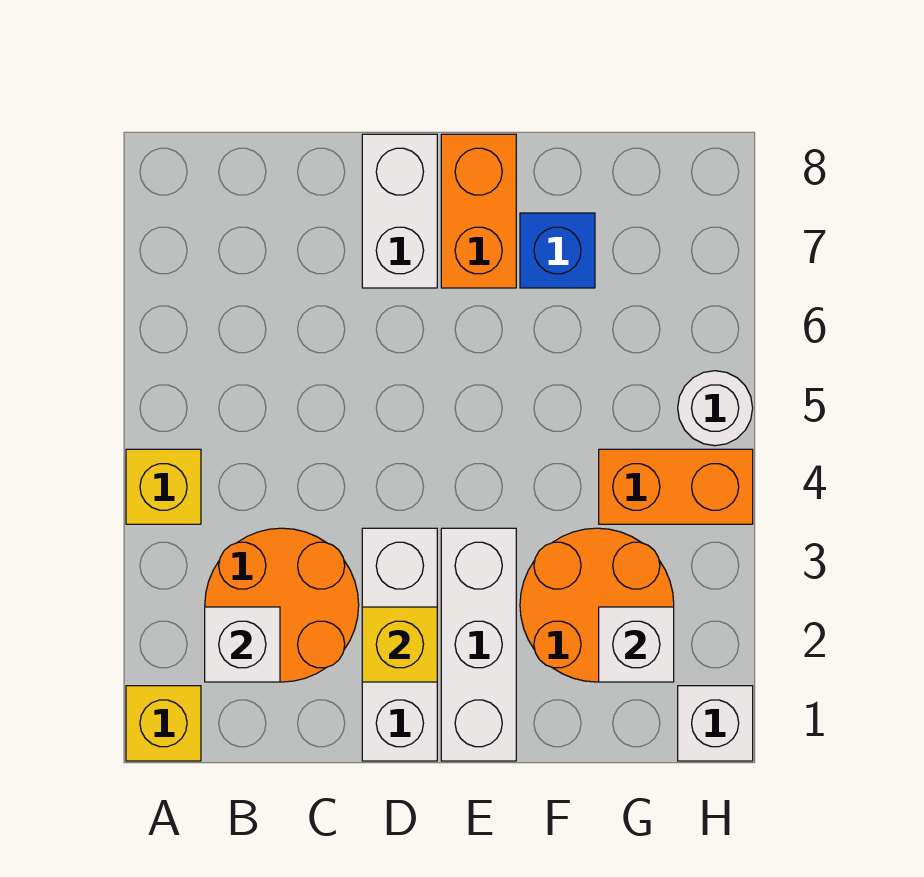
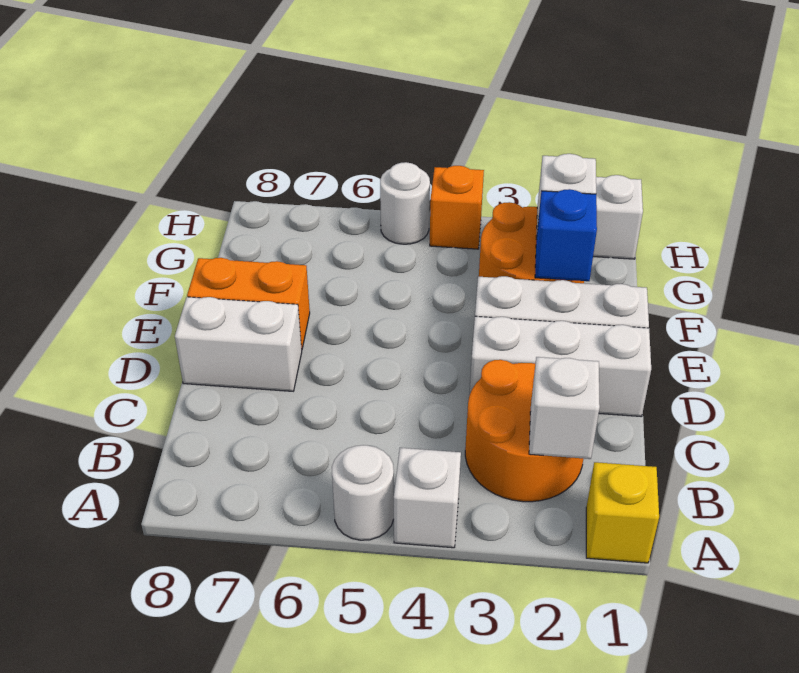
yellow brick A4 level 1 -> white brick A4 level 1
none -> white round brick A5 level 1
yellow brick D2 level 2 -> none
blue brick F7 level 1 -> blue brick F2 level 2
orange brick G4:H4 level 1 -> orange brick H4 level 1

